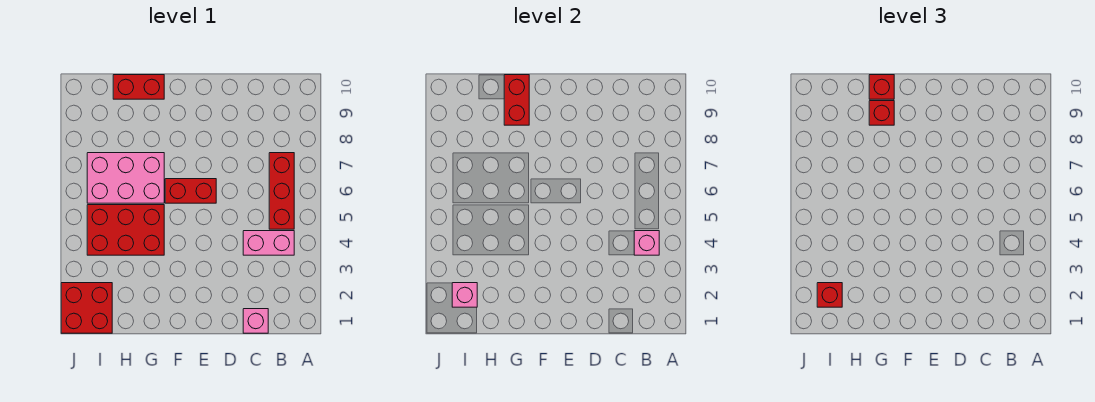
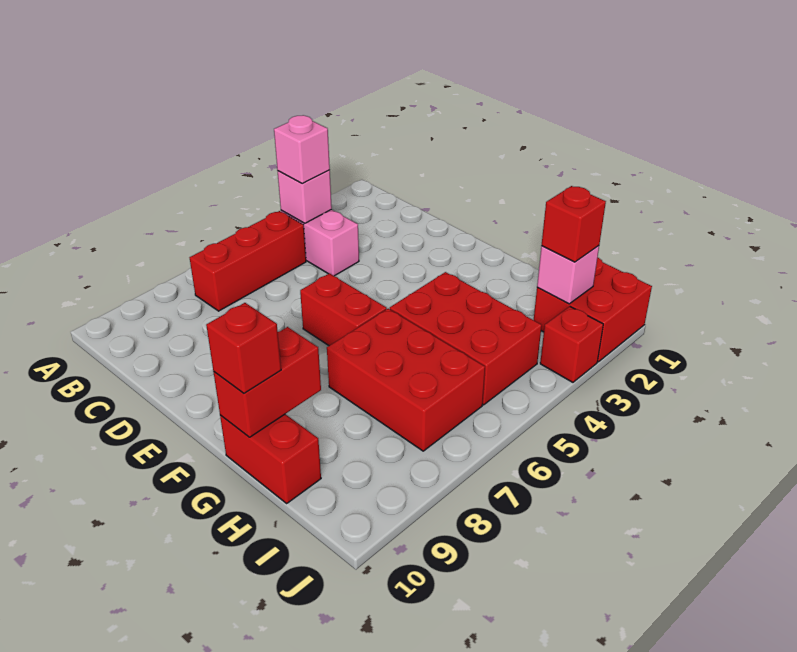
pink brick C1 level 1 -> pink brick B4 level 3
pink brick G6:I7 level 1 -> red brick G6:I7 level 1
red brick G9 level 3 -> red brick J3 level 1

